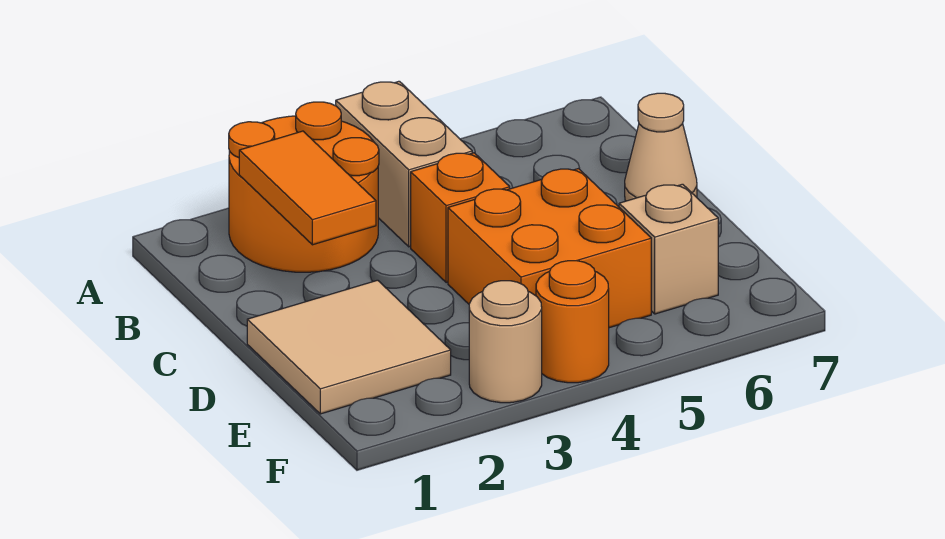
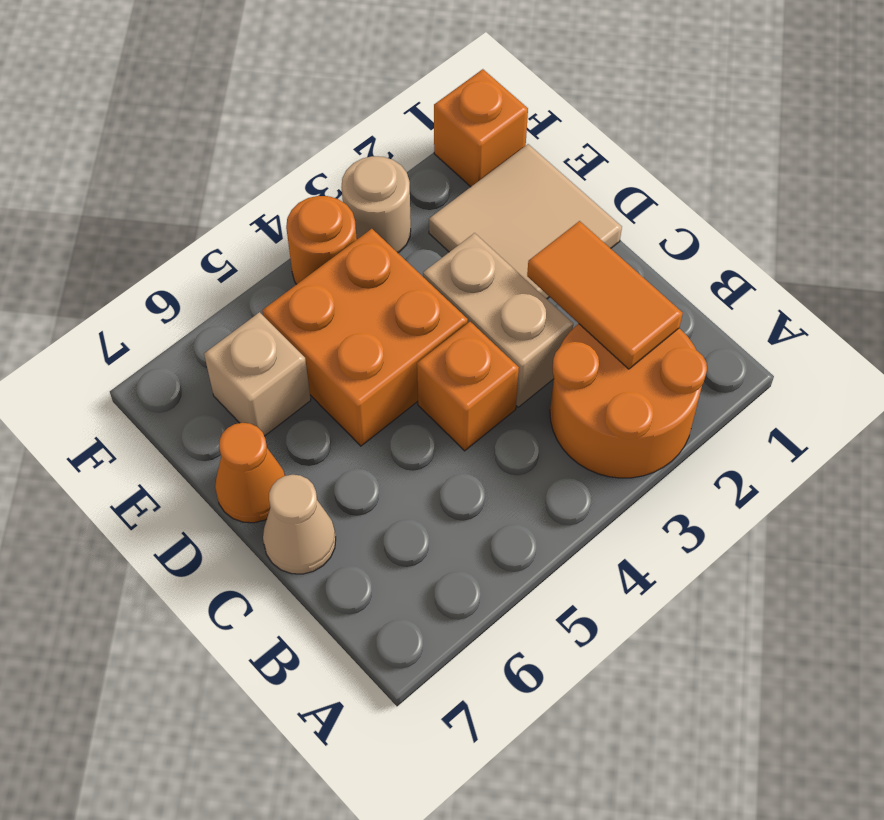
tan brick A4:B4 level 1 -> tan brick C3:D3 level 1
none -> orange cone D7 level 1
none -> orange brick F1 level 1

